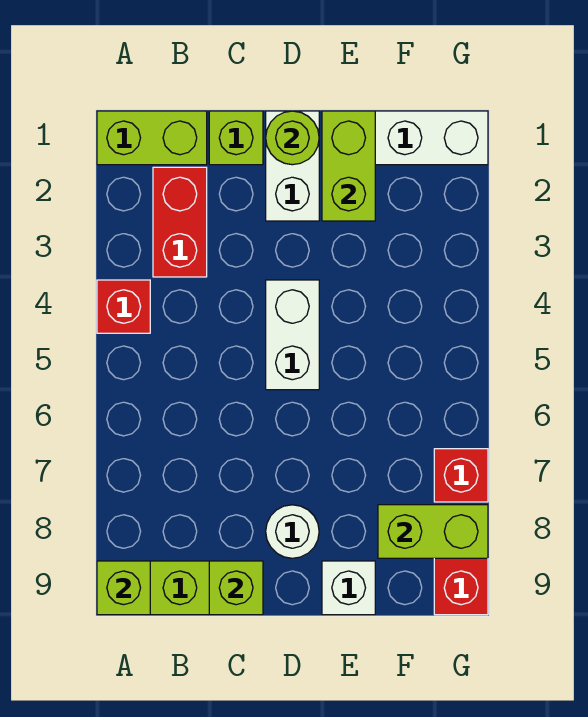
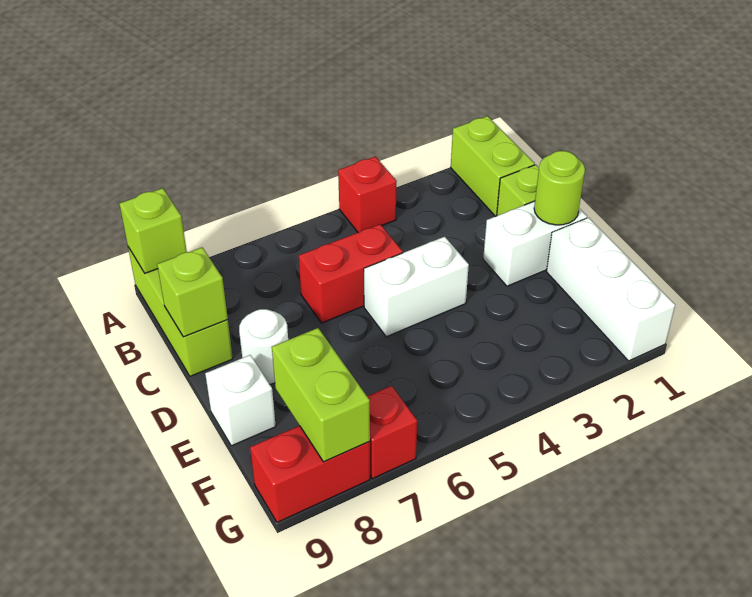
red brick B2:B3 level 1 -> red brick C5:C6 level 1
lime brick E1:E2 level 2 -> none

